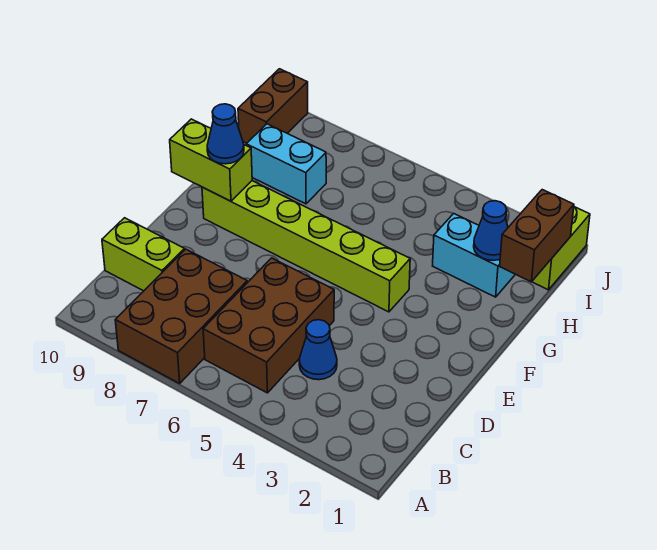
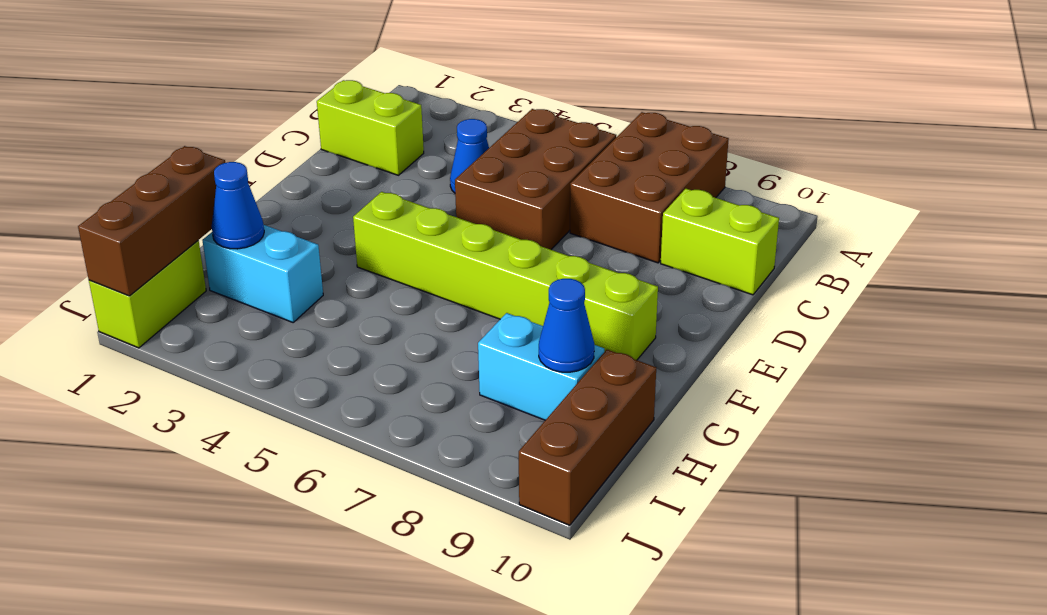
lime brick F9:F10 level 2 -> lime brick C1:C2 level 1
blue cone F9 level 3 -> blue cone H9 level 2
brown brick H1:I1 level 2 -> brown brick H1:J1 level 2
brown brick I10:J10 level 1 -> brown brick H10:J10 level 1

